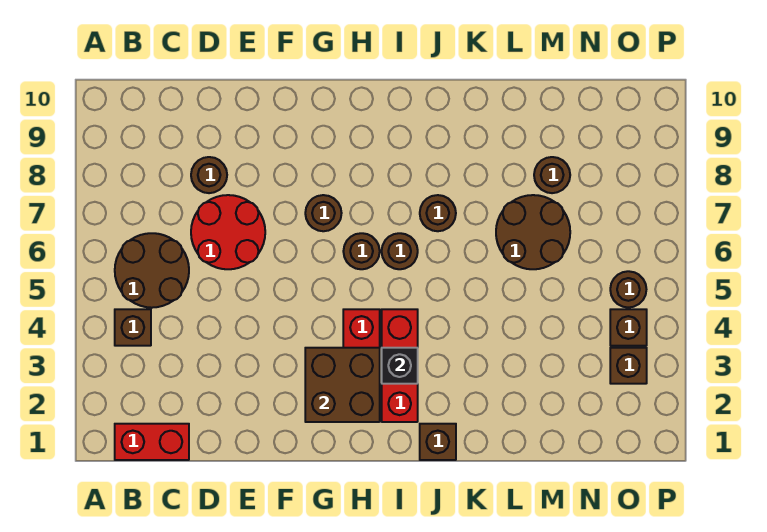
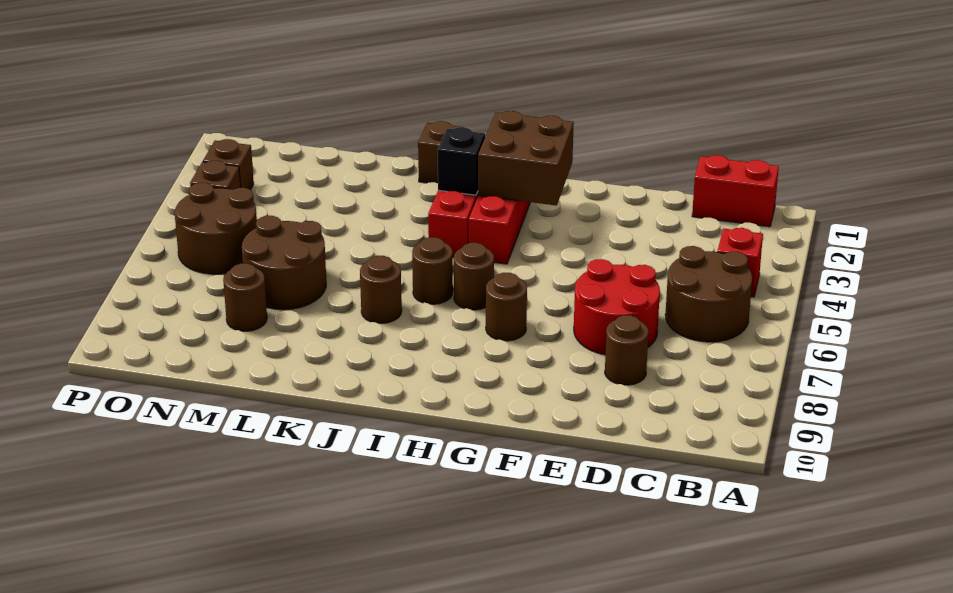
brown brick B4 level 1 -> red brick B4 level 1
brown round brick O5 level 1 -> brown round brick N5:O6 level 1

